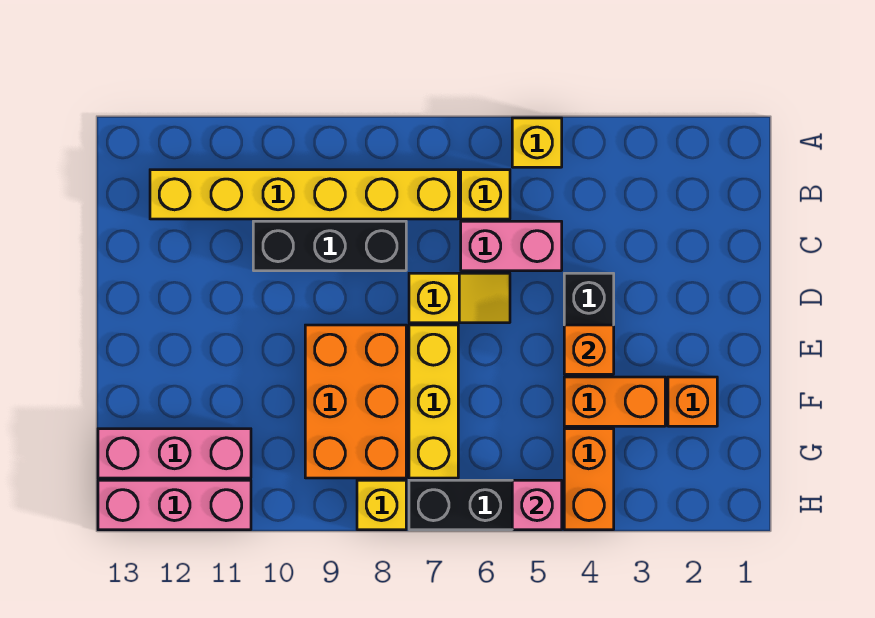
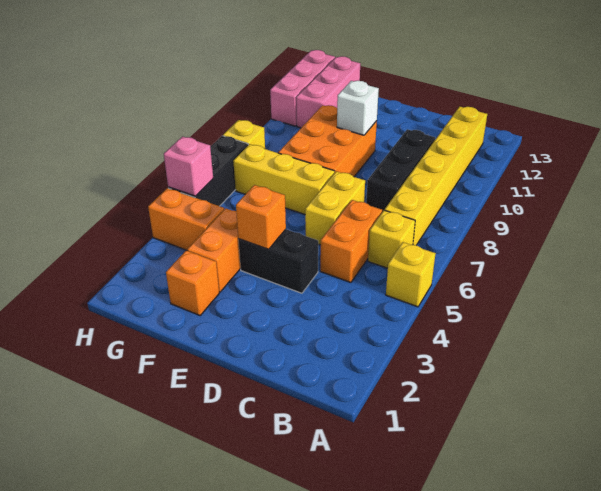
pink brick C5:C6 level 1 -> orange brick C5:C6 level 1
yellow slope D6:D7 level 1 top 7 -> yellow brick D6:D7 level 1
orange brick E8:G9 level 1 -> orange brick E8:F10 level 1
none -> white brick E10 level 2

